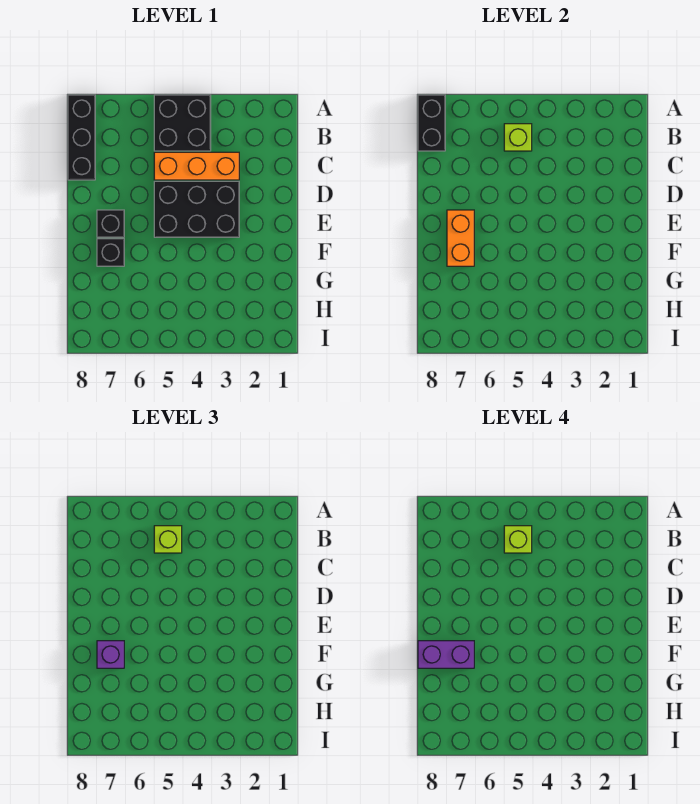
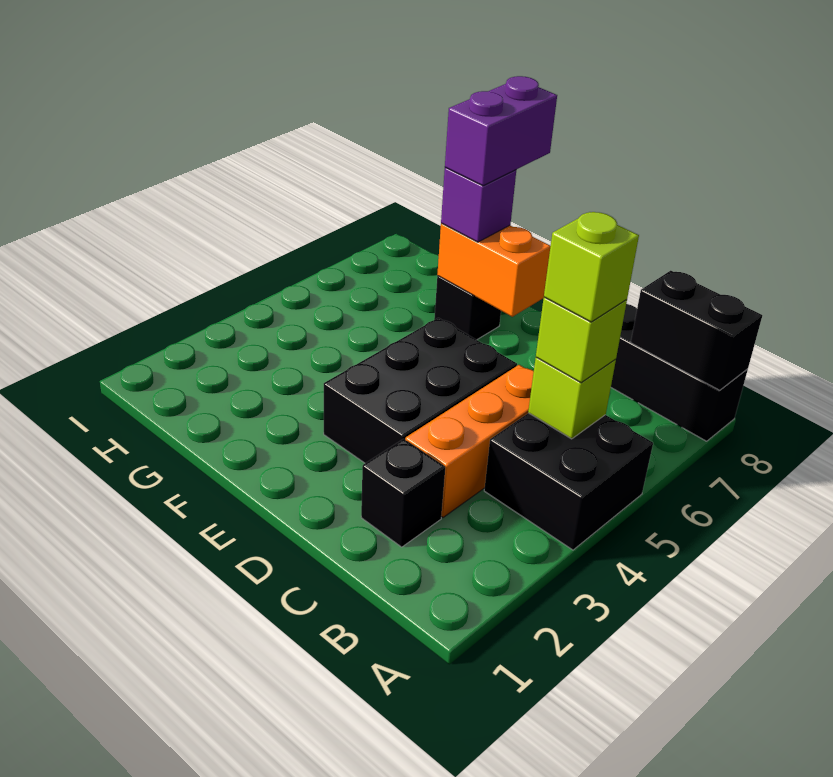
black brick E7 level 1 -> black brick C2 level 1

